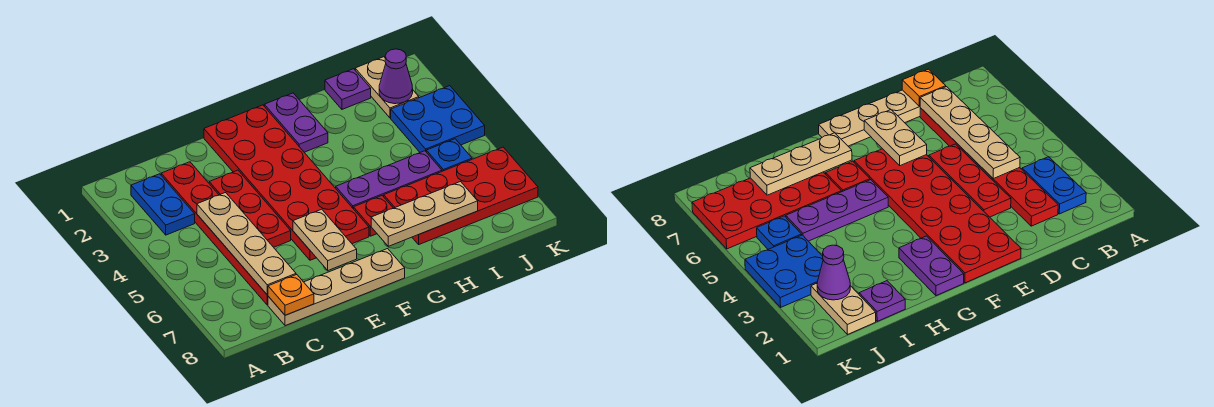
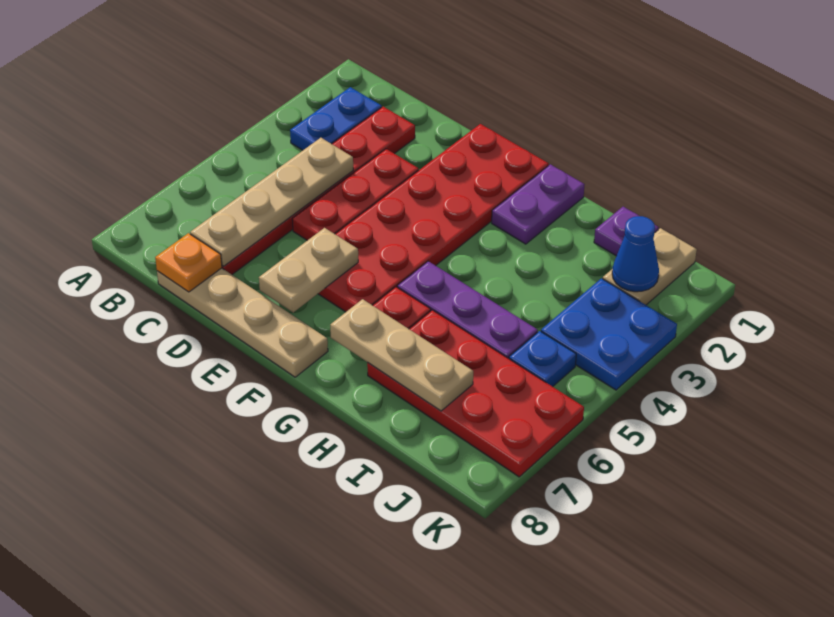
purple cone J2 level 2 -> blue cone J2 level 2

